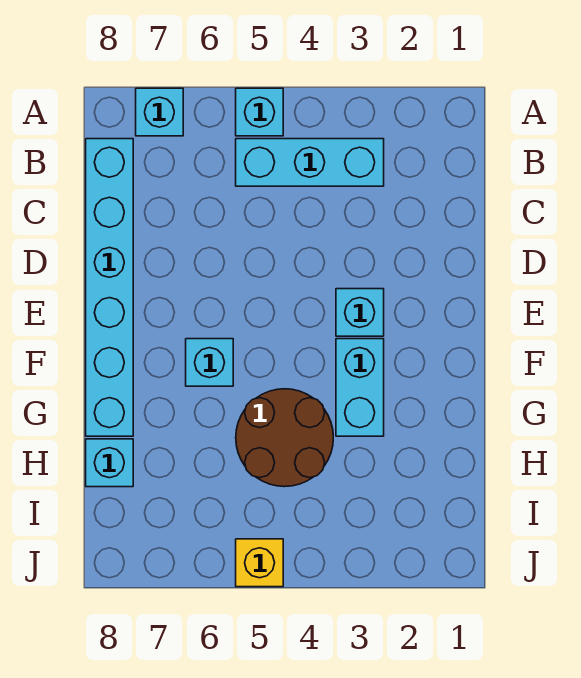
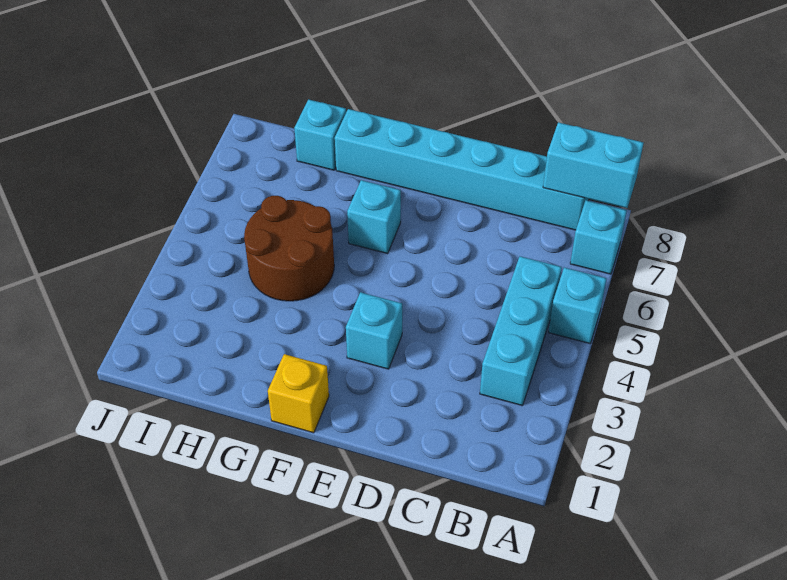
cyan brick F3:G3 level 1 -> cyan brick A8:B8 level 2
yellow brick J5 level 1 -> yellow brick F1 level 1

